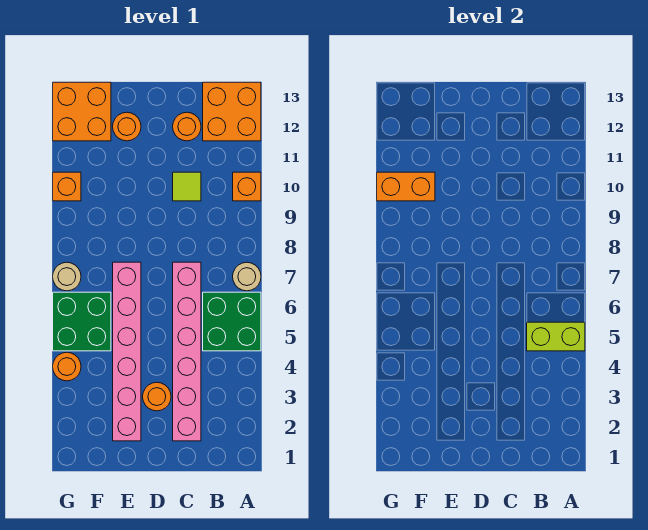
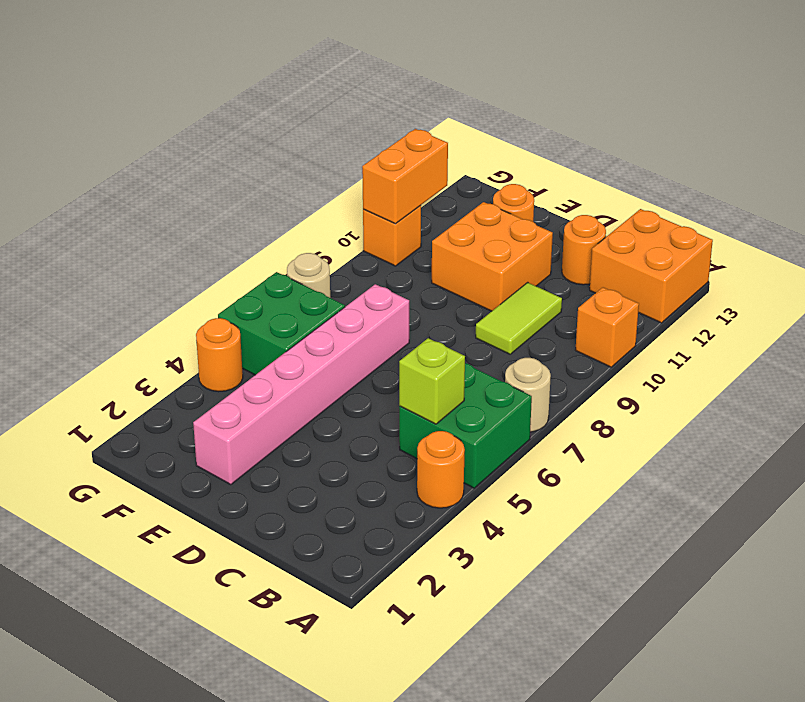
lime brick A5:B5 level 2 -> lime brick B5 level 2
pink brick C2:C7 level 1 -> none
lime tile C10 level 1 -> lime tile C9:C10 level 1
orange round brick D3 level 1 -> orange round brick A4 level 1
orange brick F10:G10 level 2 -> orange brick G10:G11 level 2
orange brick F12:G13 level 1 -> orange brick D10:E11 level 1

